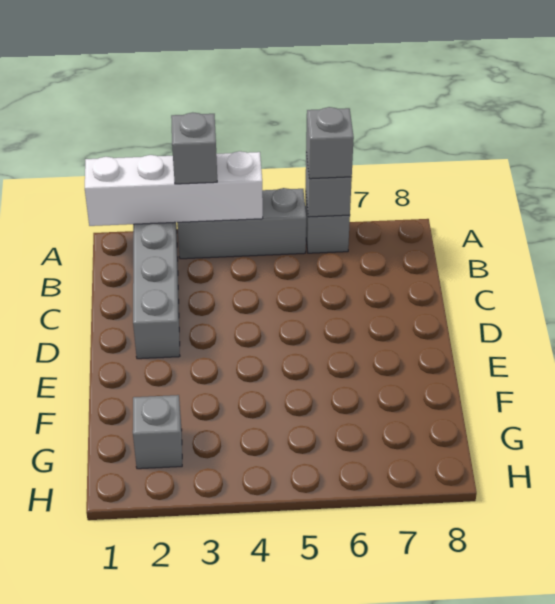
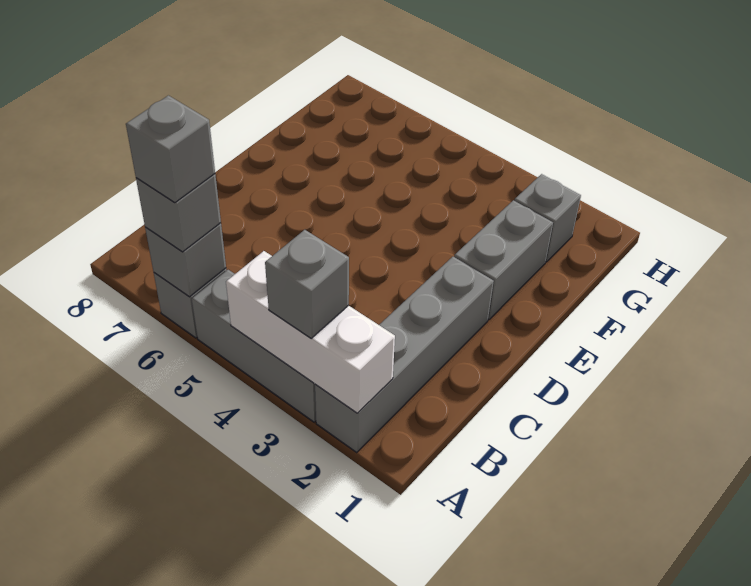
white brick A1:A4 level 2 -> white brick A2:A4 level 2
none -> grey brick A6 level 4
none -> grey brick E2:F2 level 1

